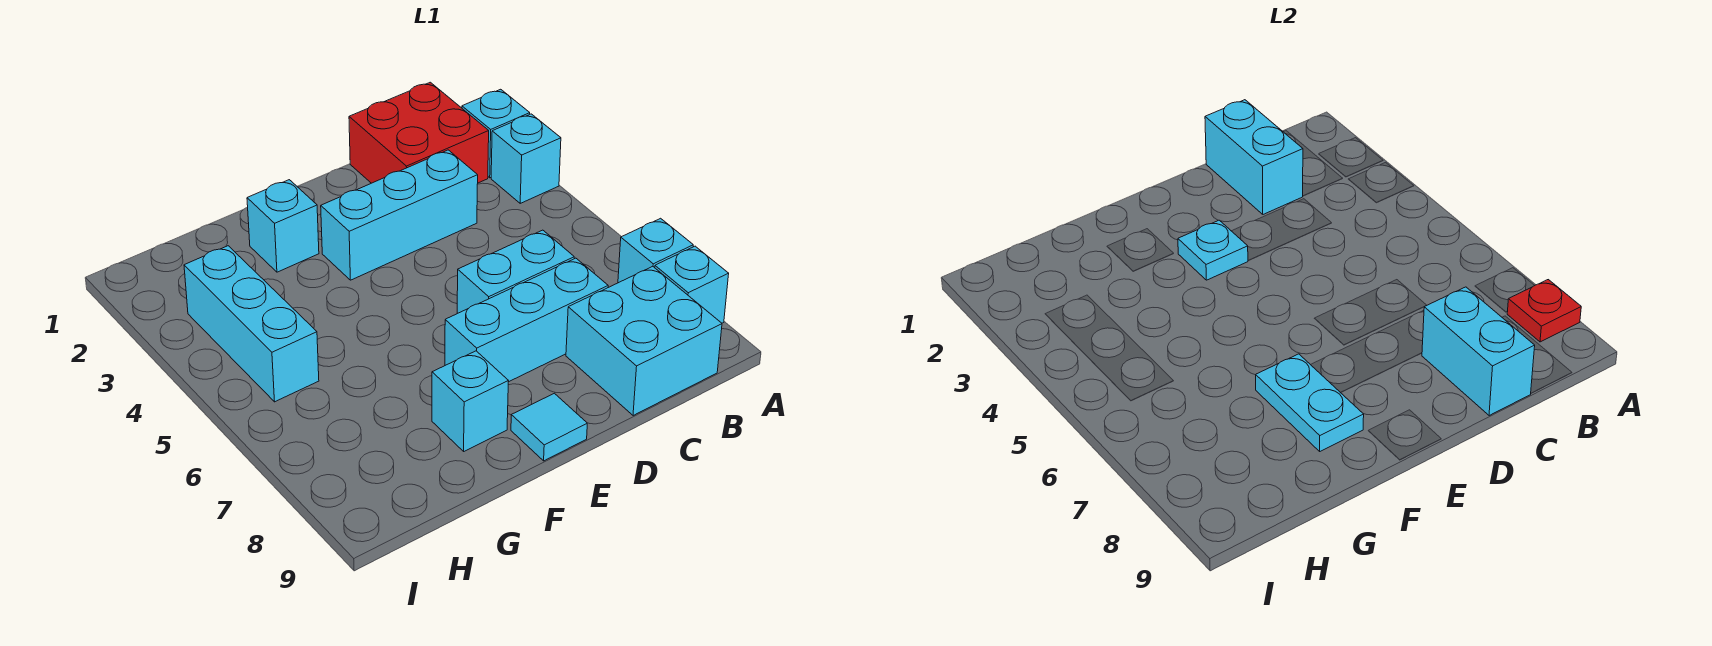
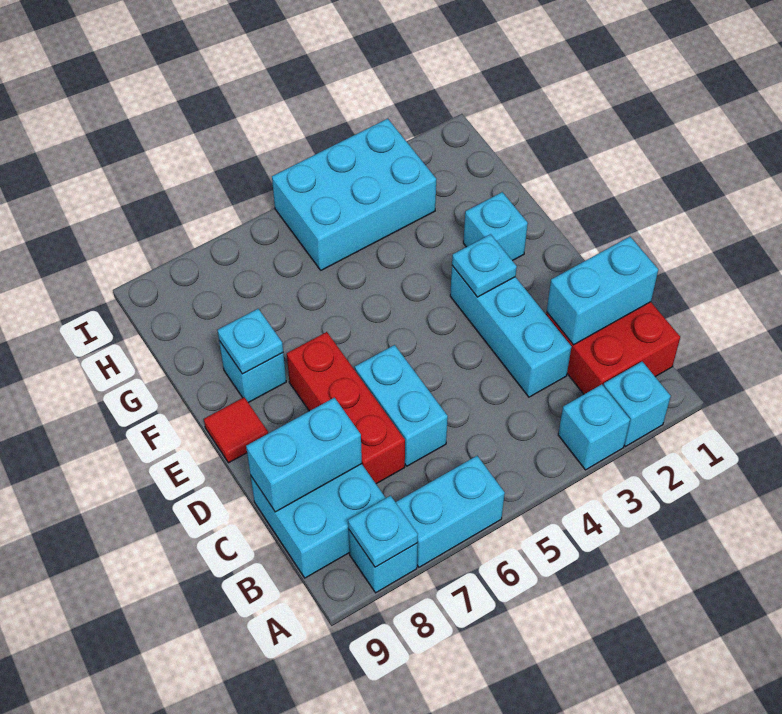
cyan brick A7 level 1 -> cyan brick A6:A7 level 1
red plate A8 level 2 -> cyan plate A8 level 2
cyan brick C7:E7 level 1 -> red brick C7:E7 level 1
cyan tile E9 level 1 -> red tile E9 level 1
cyan plate F7:F8 level 2 -> cyan plate F8 level 2
cyan brick H3:H5 level 1 -> cyan brick H3:I5 level 1

